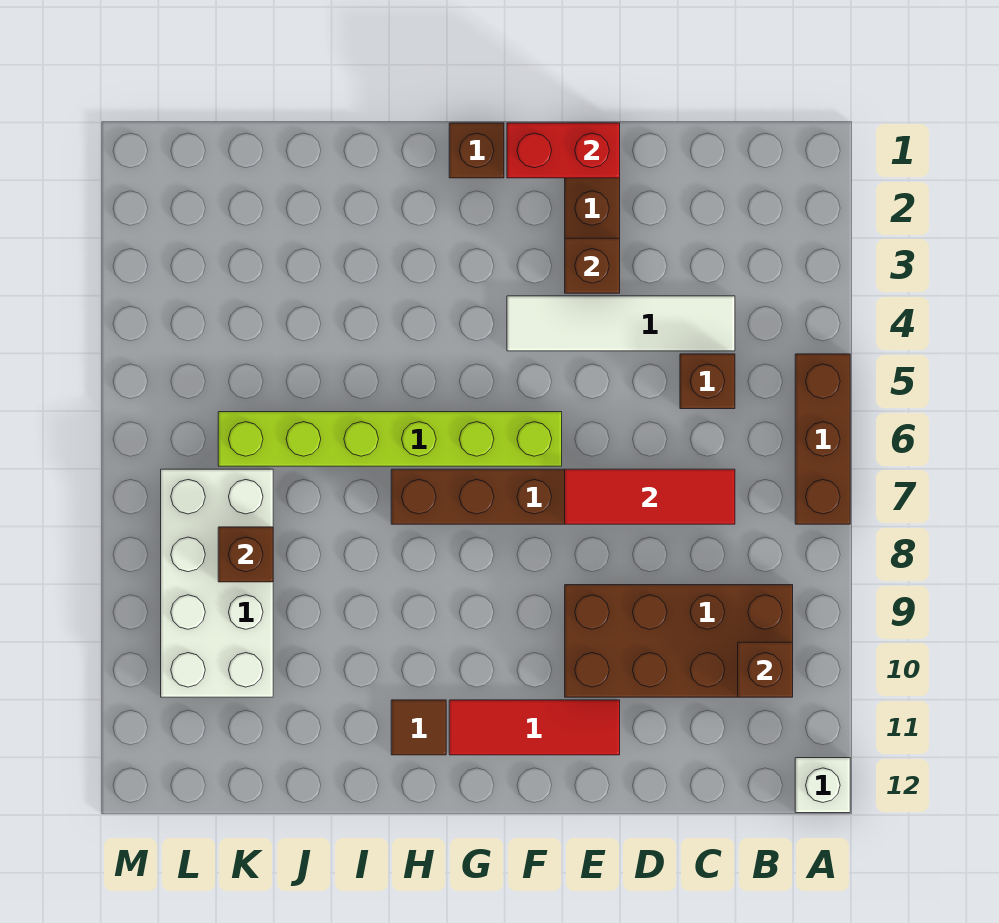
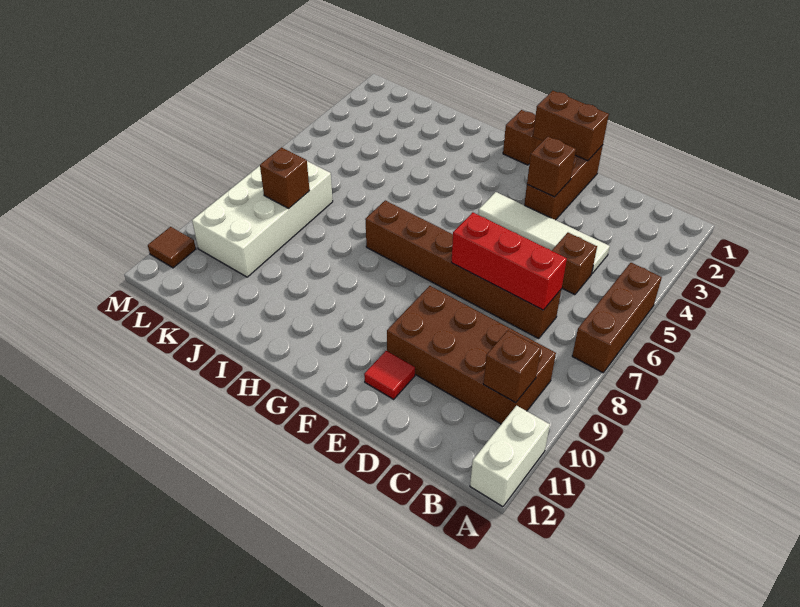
white brick A12 level 1 -> white brick A11:A12 level 1
red tile C7:E7 level 2 -> red brick C7:E7 level 2
red brick E1:F1 level 2 -> brown brick E1:F1 level 2
red tile E11:G11 level 1 -> red tile E11 level 1
lime brick F6:K6 level 1 -> none
brown tile H11 level 1 -> brown tile M11 level 1

